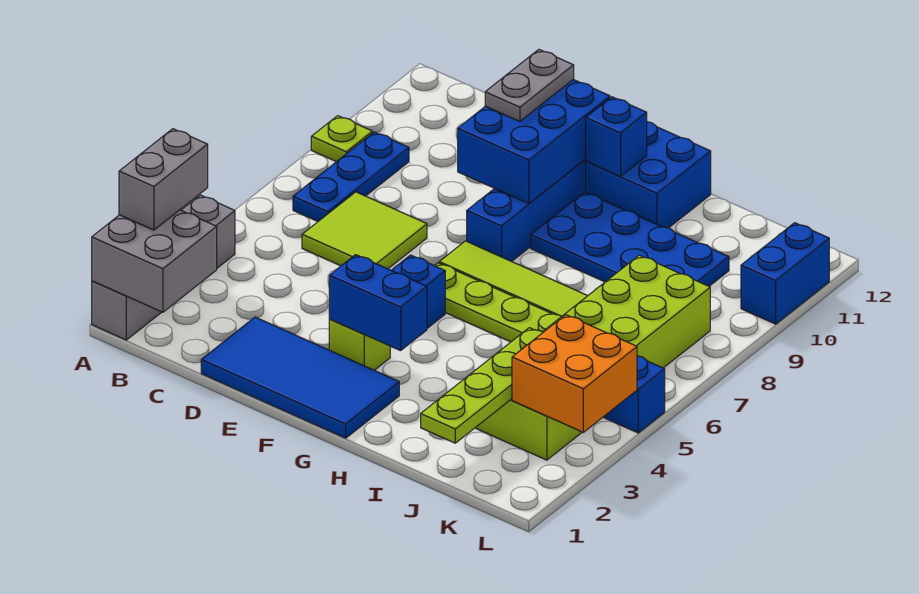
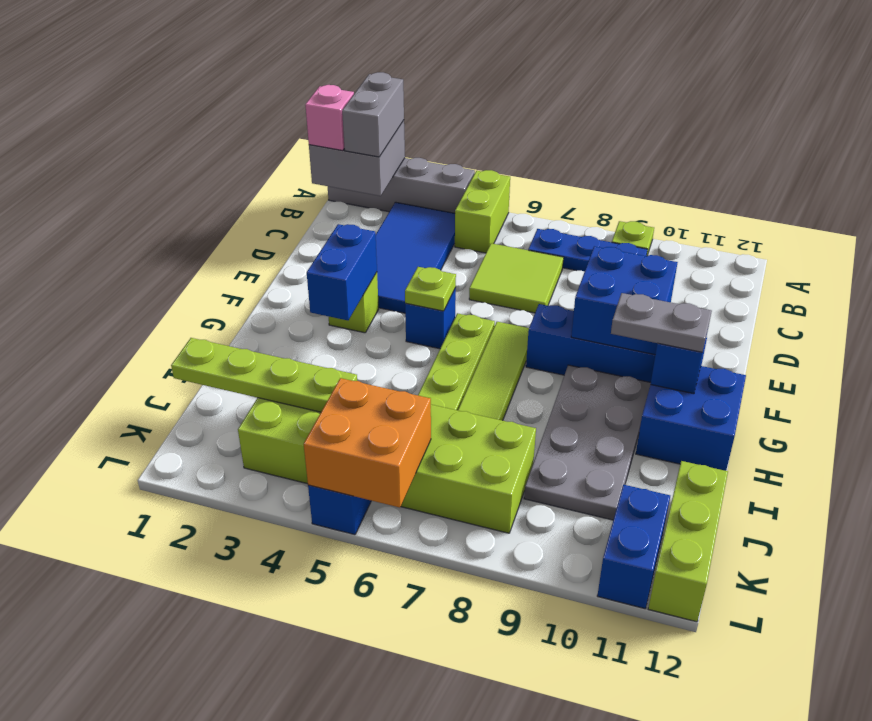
grey brick A2:A3 level 3 -> grey brick A2:B2 level 3
none -> lime brick A5:B5 level 1
none -> pink brick B1 level 3
blue tile D1:G2 level 1 -> blue tile B3:E4 level 1
blue brick E9:F11 level 2 -> blue brick E9:F10 level 2
grey plate E10:E11 level 3 -> grey plate G10:G11 level 3
none -> lime plate F5 level 2
blue plate G9:J10 level 1 -> grey plate G9:J10 level 1
none -> lime brick J12:L12 level 1
orange brick K3:L4 level 2 -> orange brick K5:L6 level 2
blue brick L10:L11 level 1 -> blue brick K11:L11 level 1

